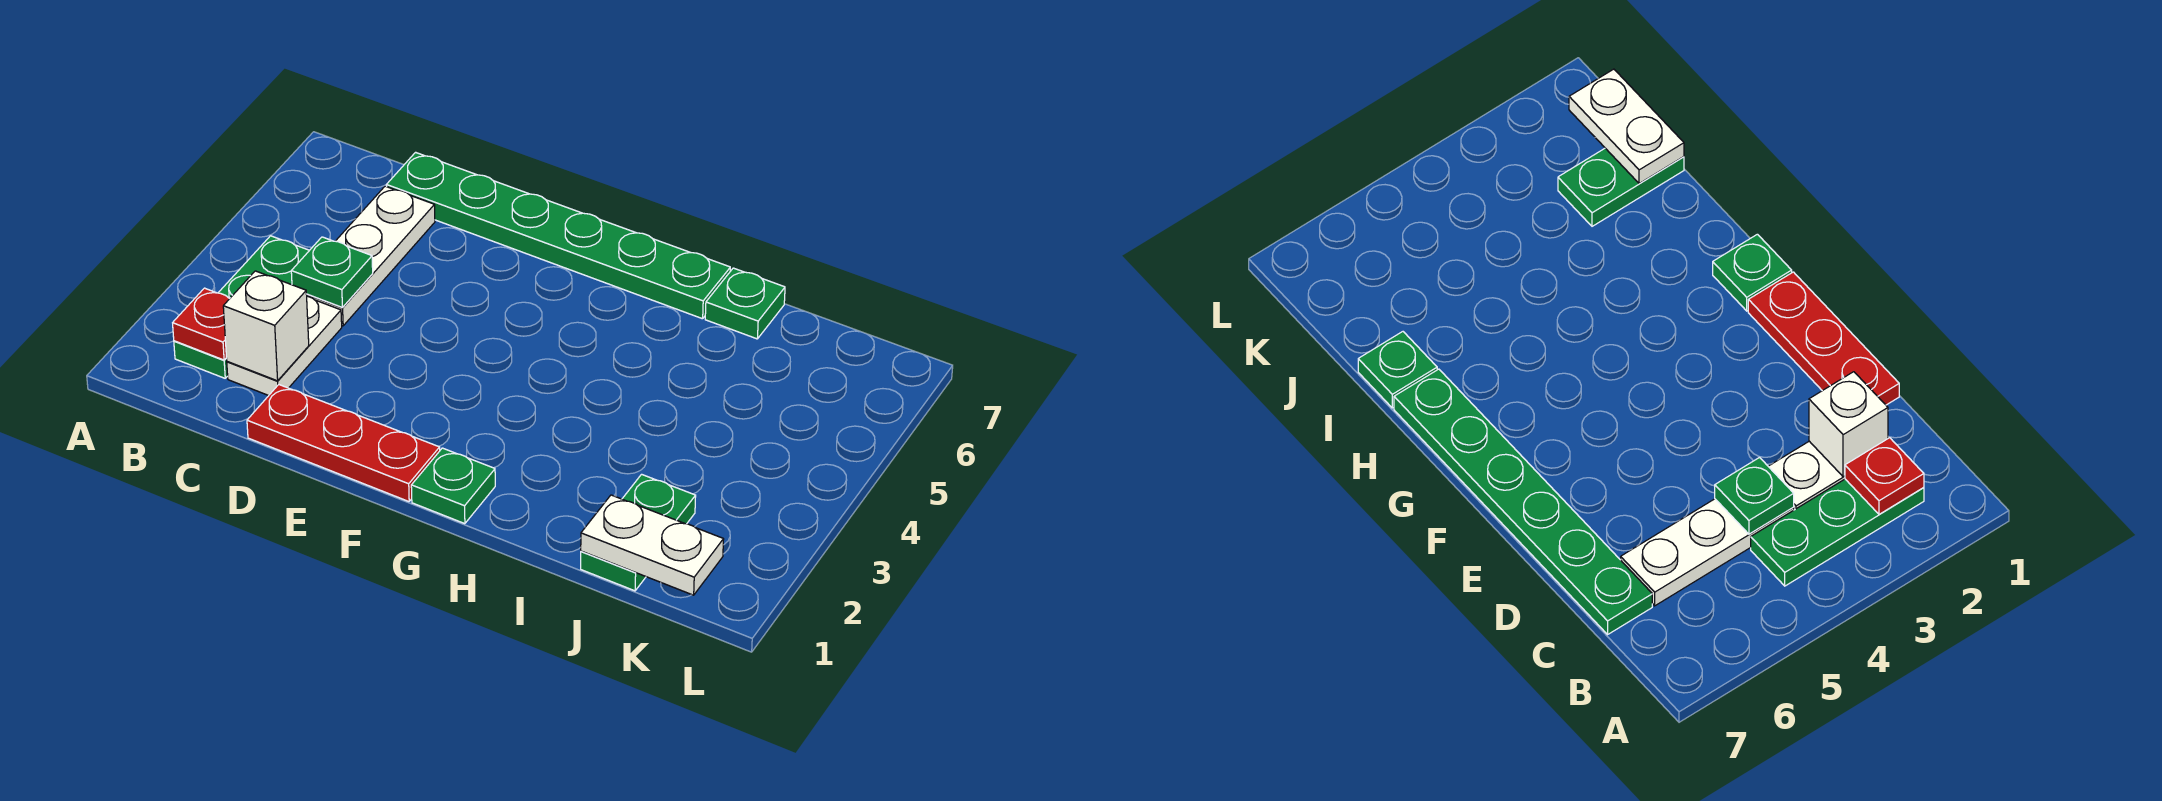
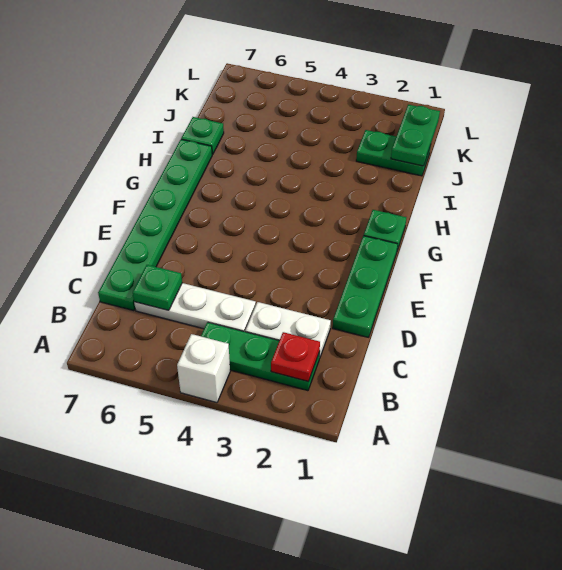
white brick C2 level 2 -> white brick A4 level 1
green plate C4 level 2 -> green plate C6 level 2
red plate D1:F1 level 1 -> green plate D1:F1 level 1
white plate J1:K1 level 2 -> green plate J1:K1 level 2

